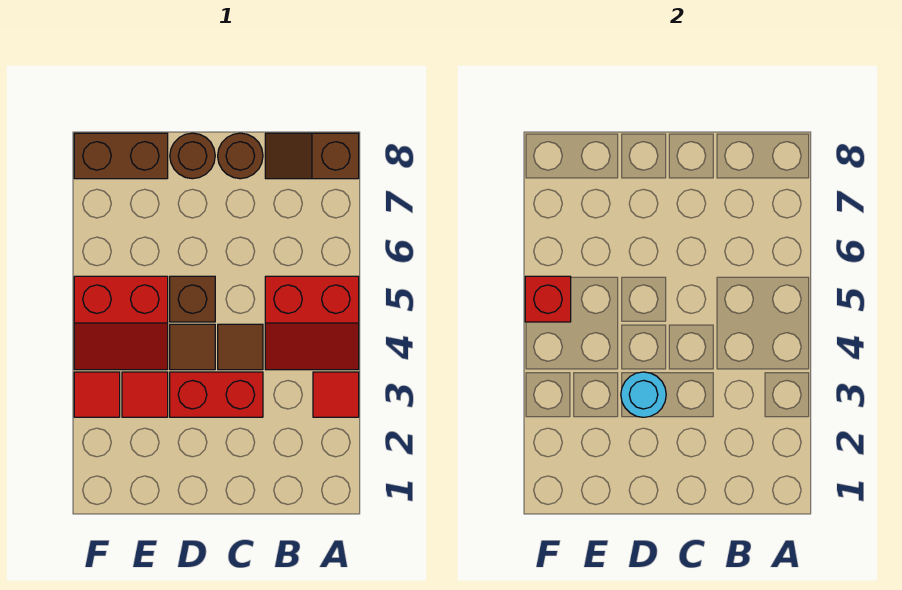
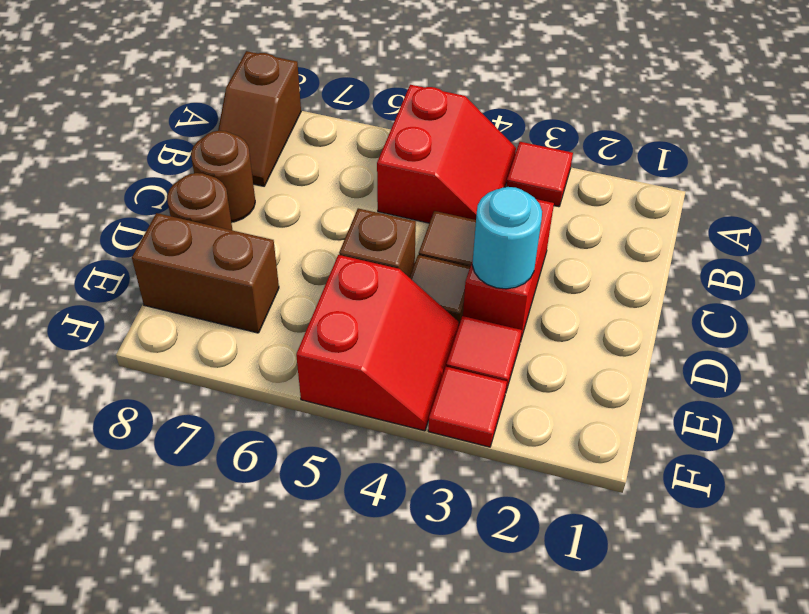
brown brick E8:F8 level 1 -> brown brick E7:E8 level 1
red brick F5 level 2 -> none

